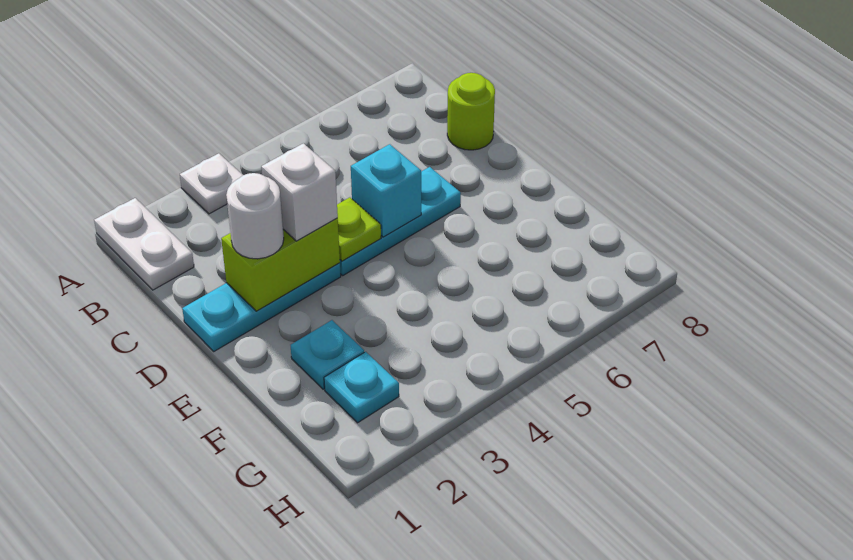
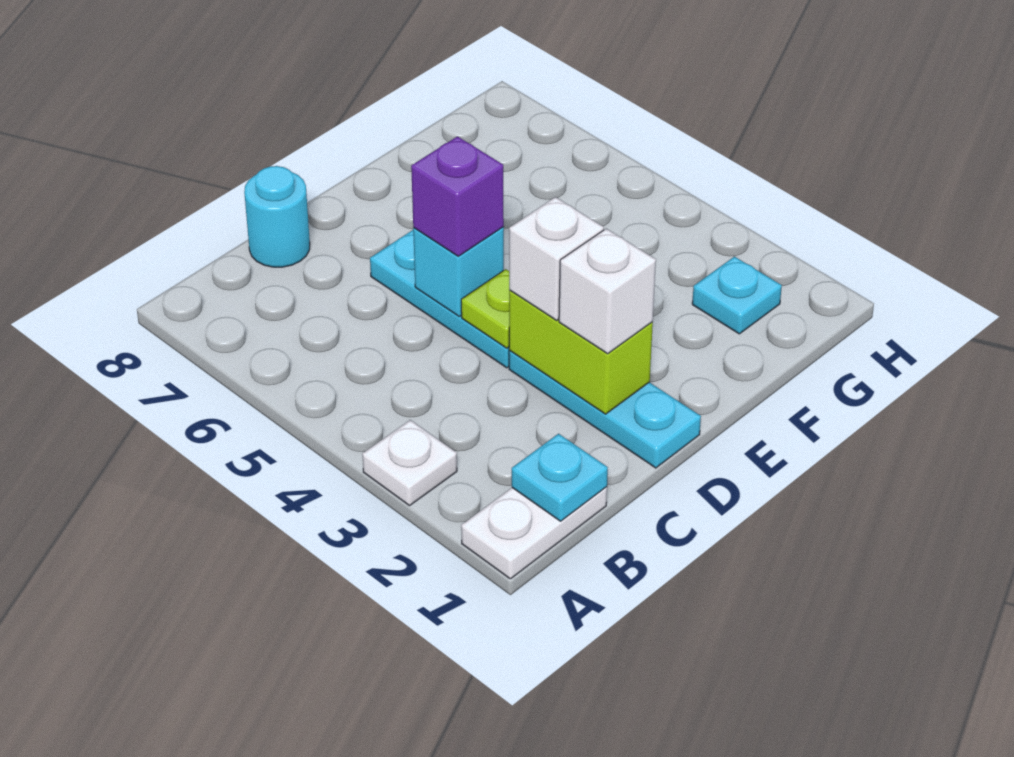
lime round brick C8 level 1 -> cyan round brick C8 level 1
white round brick D2 level 3 -> white brick D2 level 3
none -> purple brick D5 level 3
cyan plate F2 level 1 -> cyan plate B1 level 2

